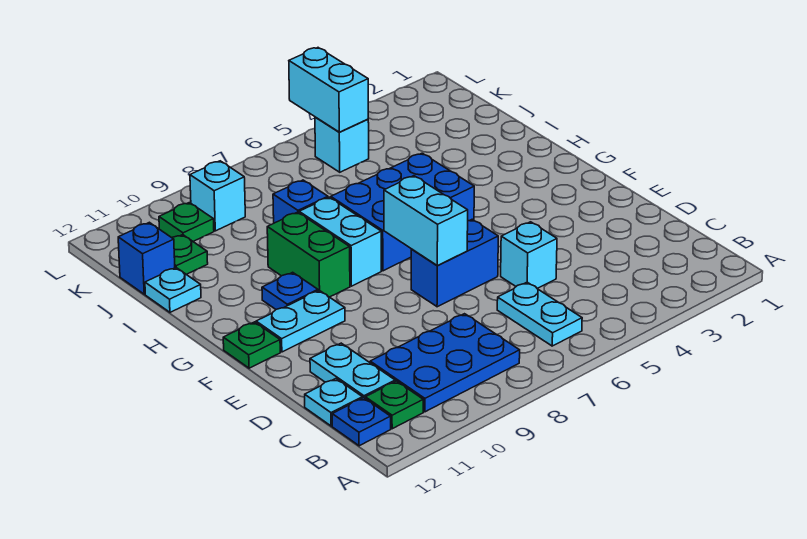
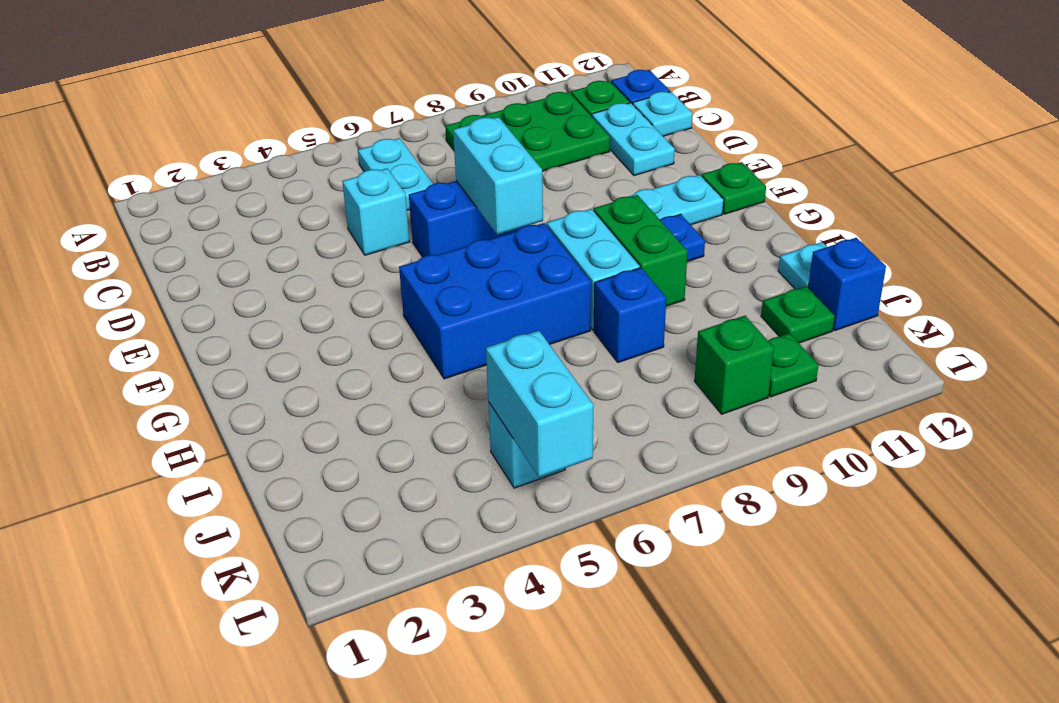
blue plate B8:C10 level 1 -> green plate B8:C10 level 1
cyan brick K9 level 1 -> green brick K9 level 1

